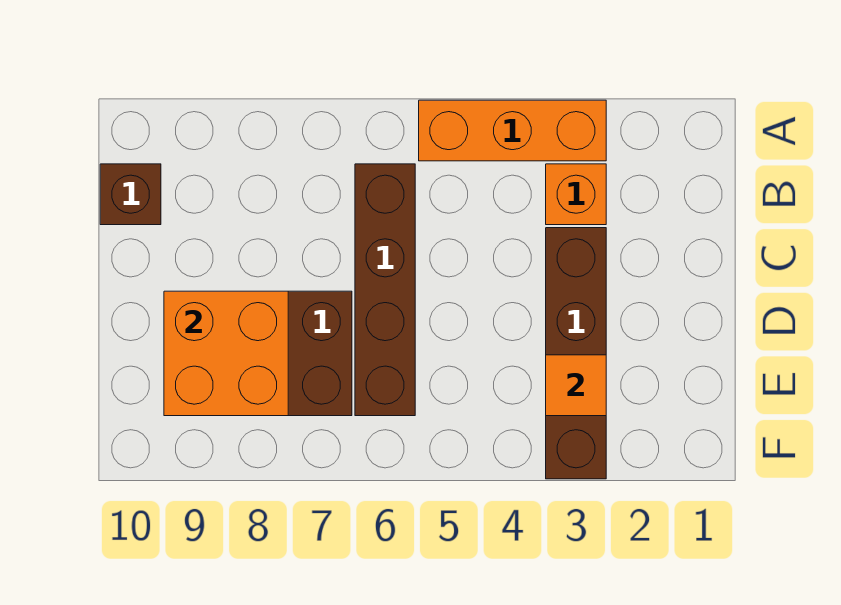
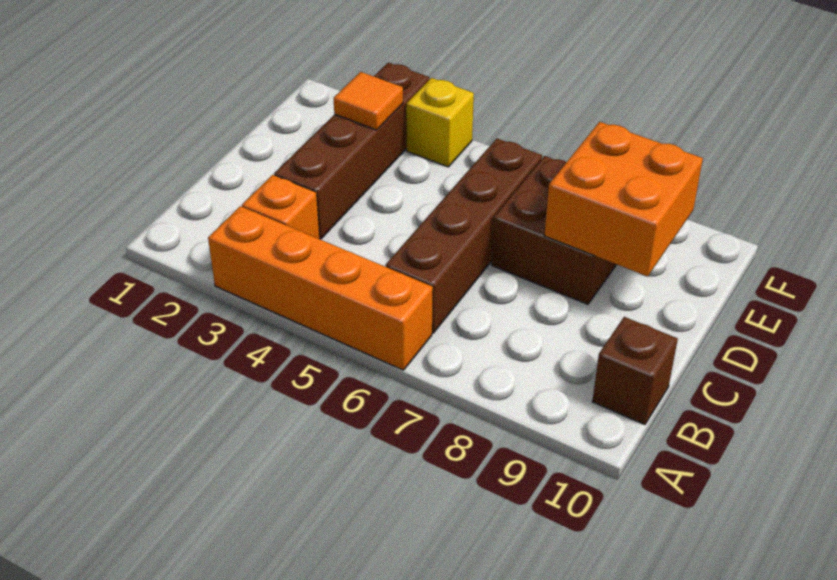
orange brick A3:A5 level 1 -> orange brick A3:A6 level 1
none -> yellow brick F4 level 1

